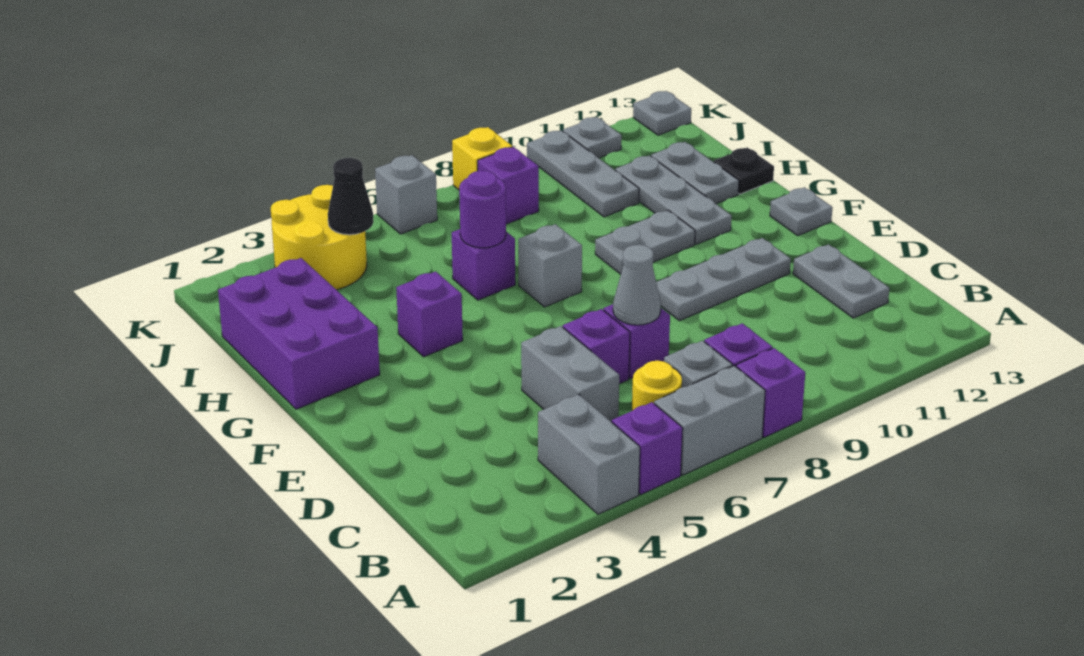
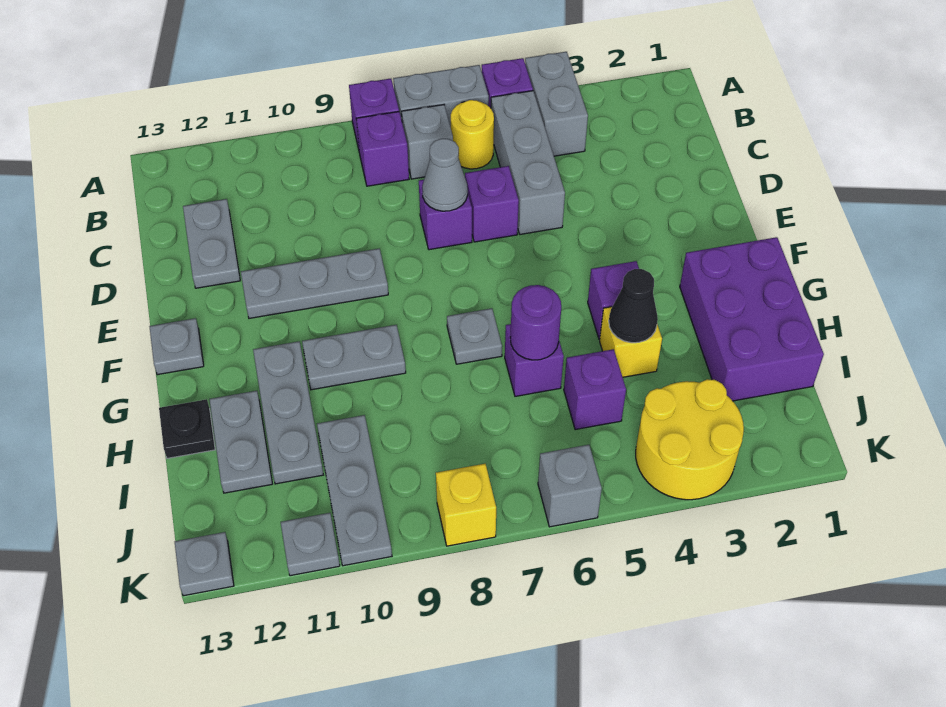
grey brick C5:D5 level 1 -> grey brick B5:D5 level 1
grey brick G7 level 1 -> grey plate G7 level 1
none -> yellow brick H4 level 1
black cone J4 level 2 -> black cone H4 level 2
purple brick J8 level 1 -> purple brick I5 level 1

